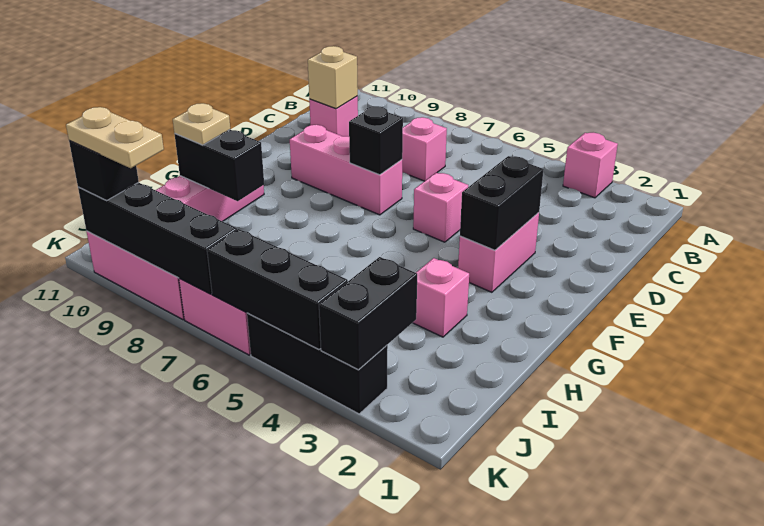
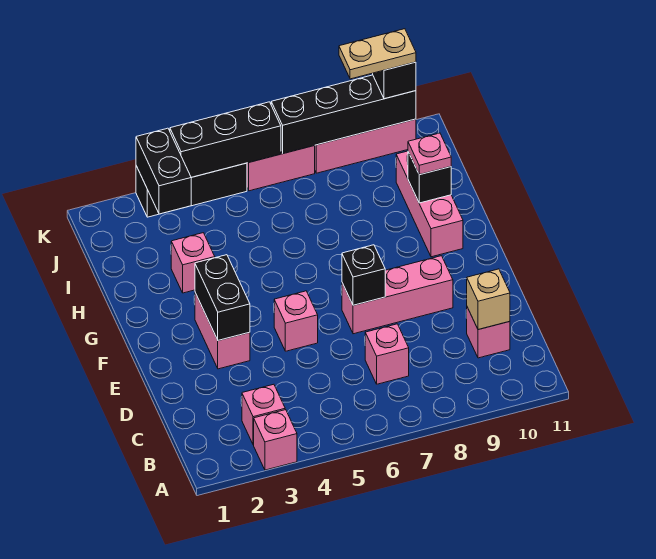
none -> pink brick B3 level 1
black brick H9:H10 level 2 -> black brick H10 level 2
tan plate H10 level 3 -> pink plate H10 level 3

